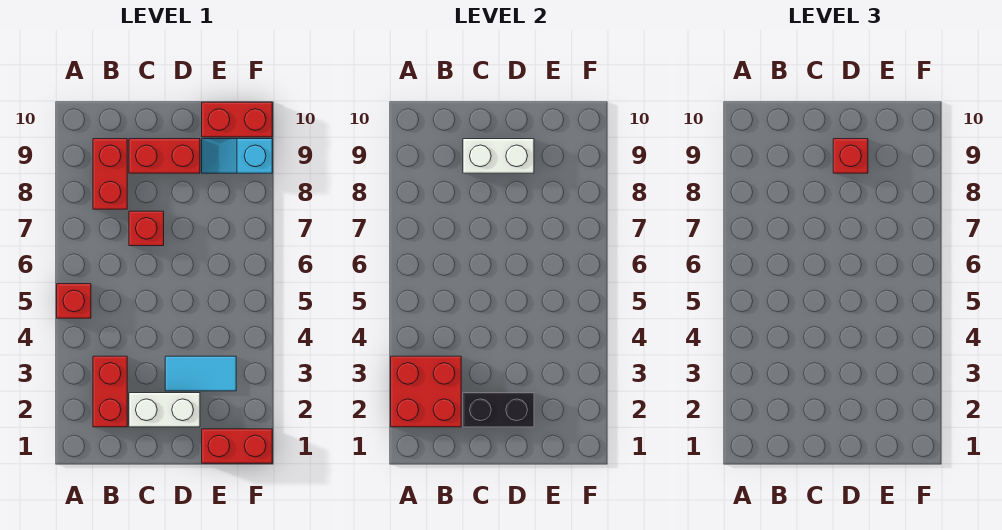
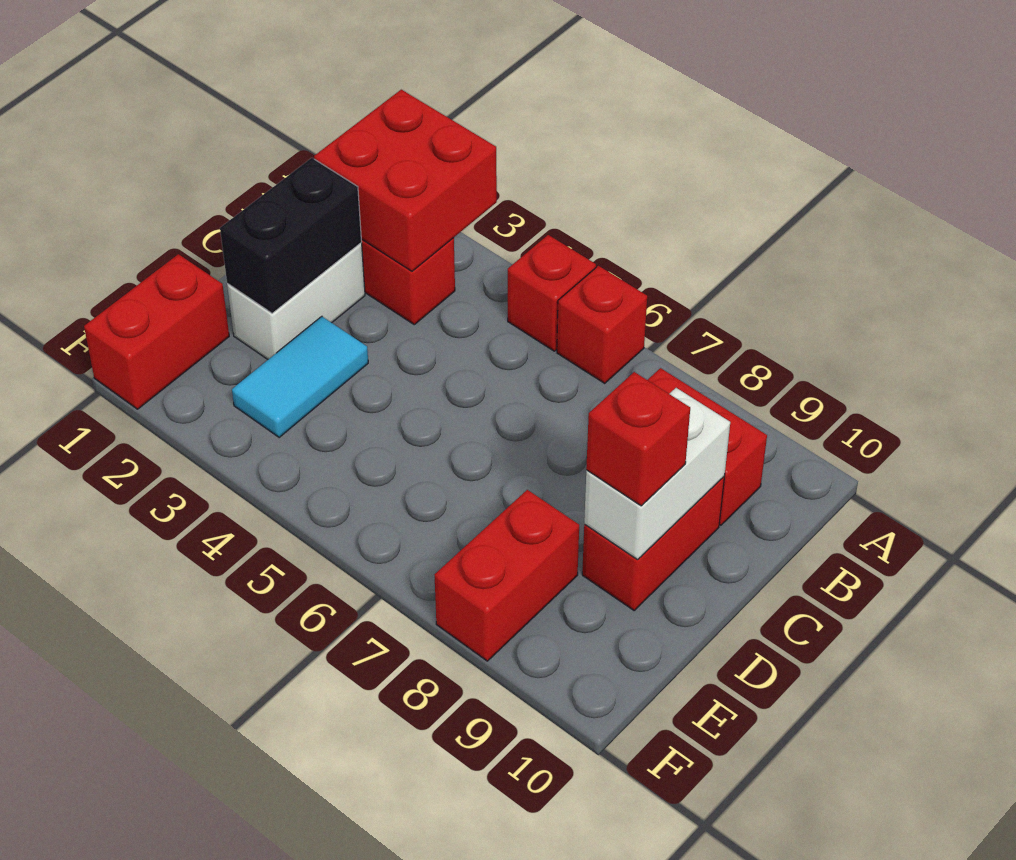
red brick C7 level 1 -> red brick A6 level 1
cyan slope E9:F9 level 1 top F -> none
red brick E10:F10 level 1 -> red brick E8:F8 level 1

